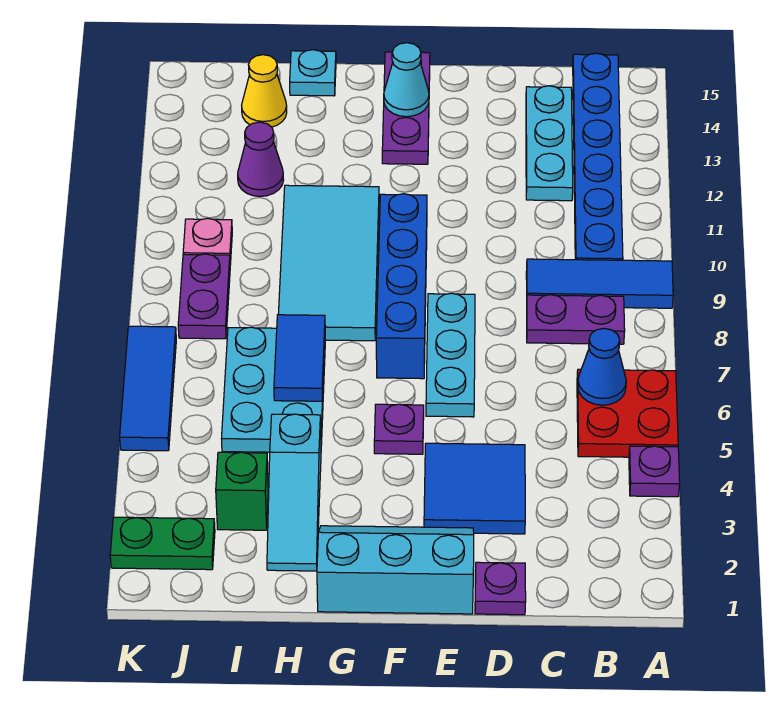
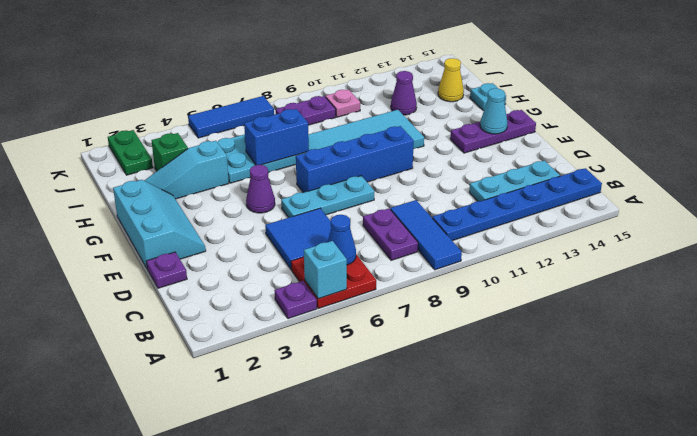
none -> cyan brick A5 level 2
blue tile D3:E4 level 1 -> blue tile C5:D6 level 1
purple plate F5 level 1 -> purple cone F5 level 1
blue tile H6:H7 level 2 -> blue brick H6:H7 level 2

